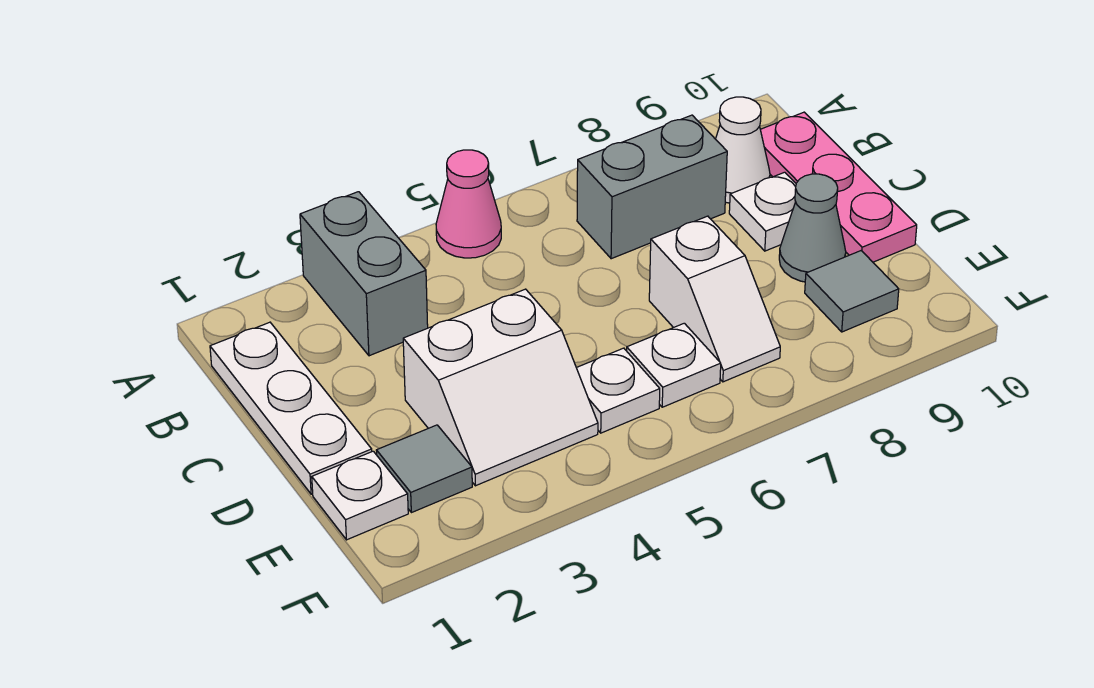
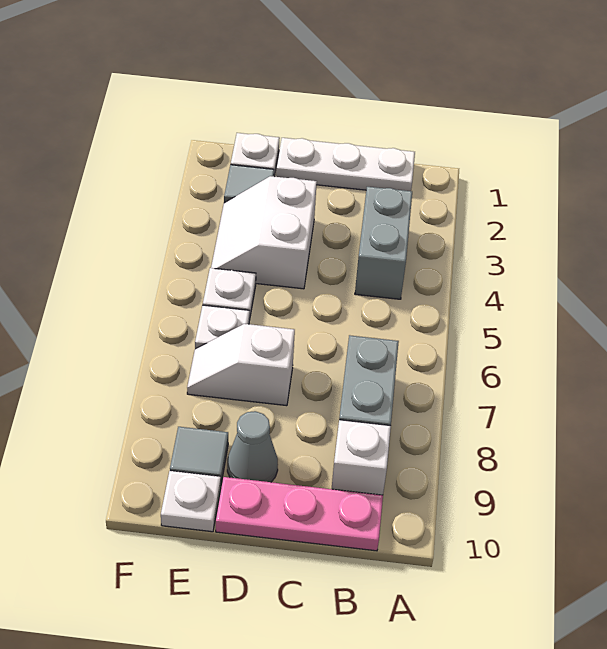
grey brick A3:B3 level 1 -> grey brick B3:B4 level 1
pink cone A5 level 1 -> none
white cone B9 level 1 -> white brick B9 level 1
white plate C9 level 1 -> white plate E10 level 1

